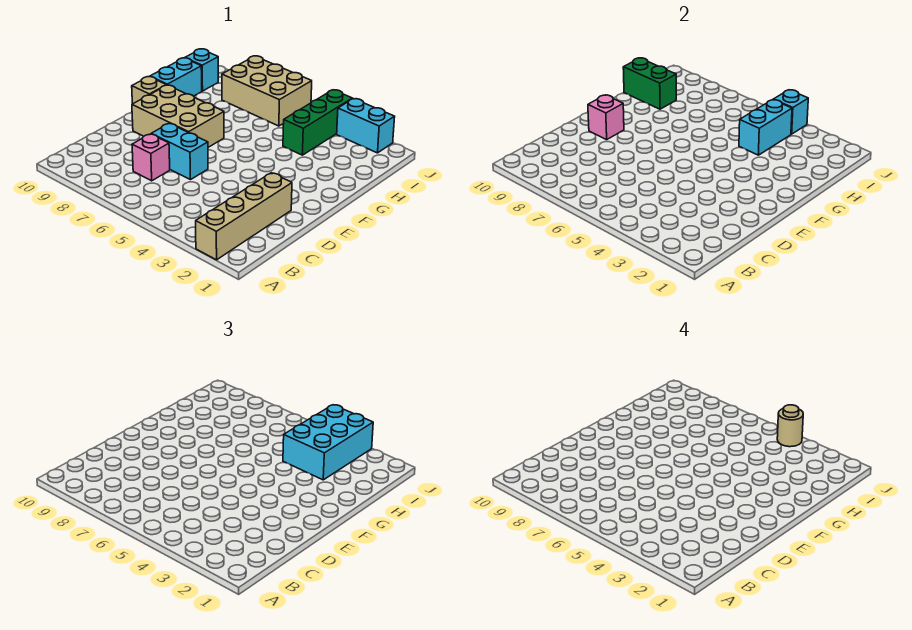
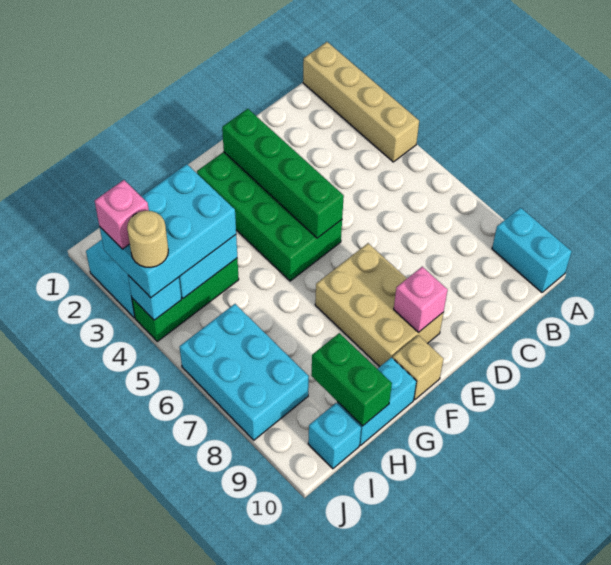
tan brick A2:D2 level 1 -> tan brick A1:A4 level 1
pink brick C7 level 1 -> pink brick J3 level 4
cyan brick D6:D7 level 1 -> cyan brick A9:A10 level 1
none -> green brick E2:F5 level 1
none -> green brick E2:E5 level 2
tan brick I6:J8 level 1 -> cyan brick I6:J8 level 1

